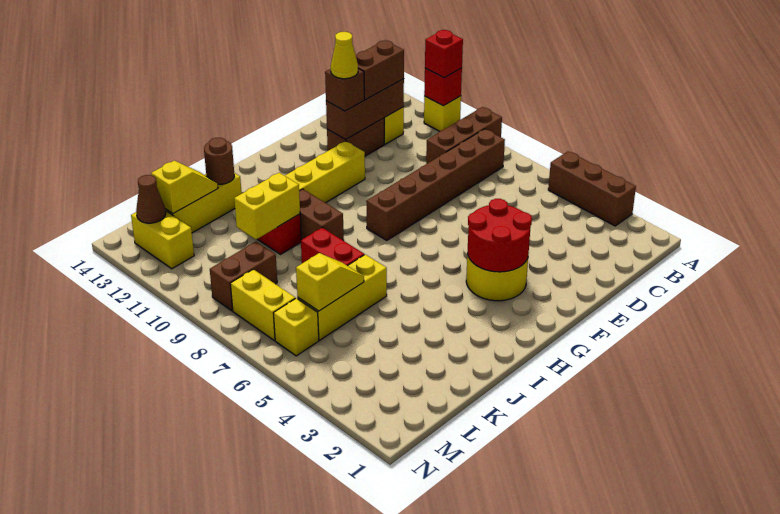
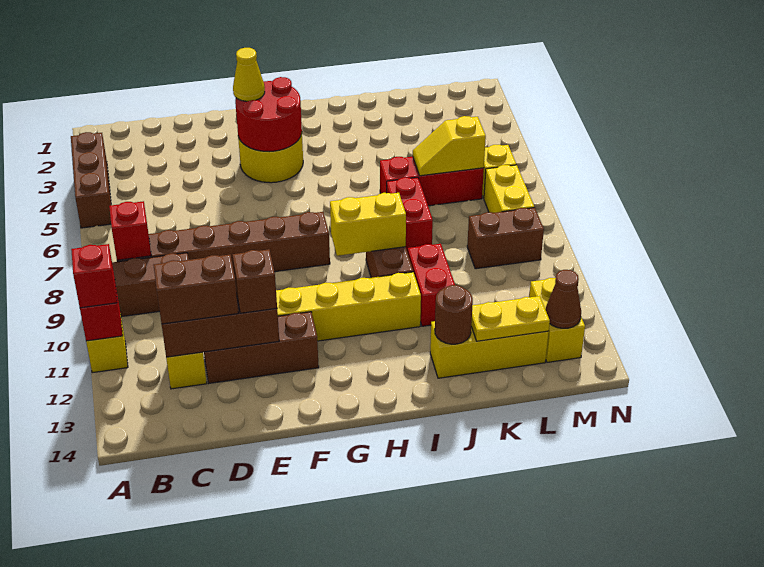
none -> red brick B8 level 2
brown brick D12:E12 level 1 -> brown brick D12:F12 level 1
yellow cone E12 level 4 -> yellow cone F3 level 3
yellow brick J6:L6 level 1 -> red brick J6:L6 level 1
yellow brick J10:K10 level 2 -> yellow brick H9:I9 level 2
yellow slope K13:L13 level 2 top L -> yellow plate K13:L13 level 2

